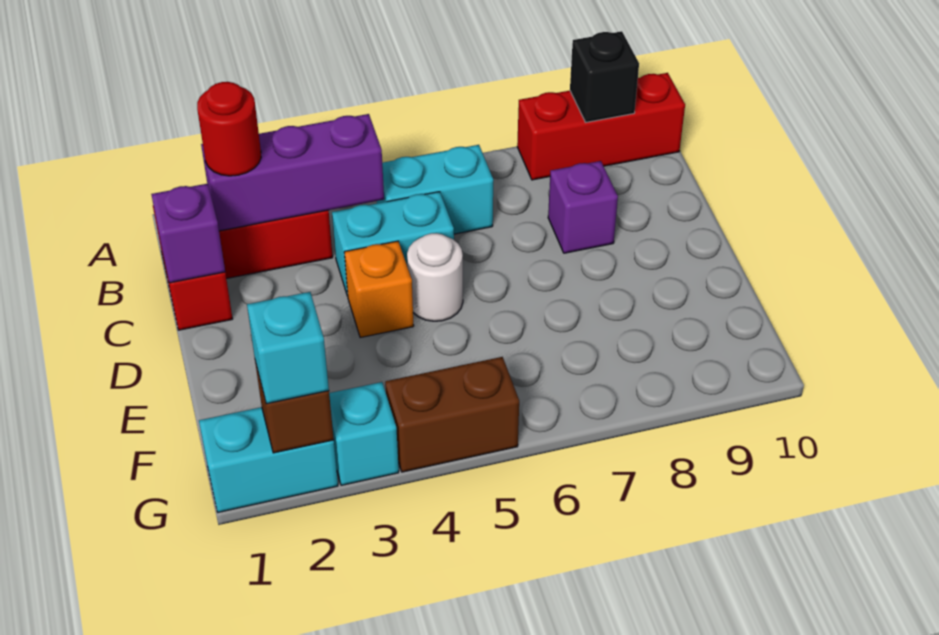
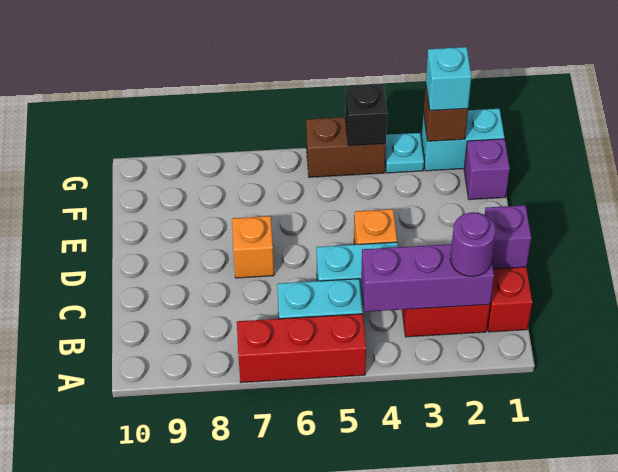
red brick A8:A10 level 1 -> red brick A5:A7 level 1
black brick A9 level 2 -> black brick G4 level 2
red round brick B2 level 3 -> purple round brick B2 level 3
purple brick C8 level 1 -> purple brick F1 level 1
white round brick D5 level 1 -> none
none -> orange brick D7 level 1
cyan brick G3 level 1 -> cyan plate G3 level 1

